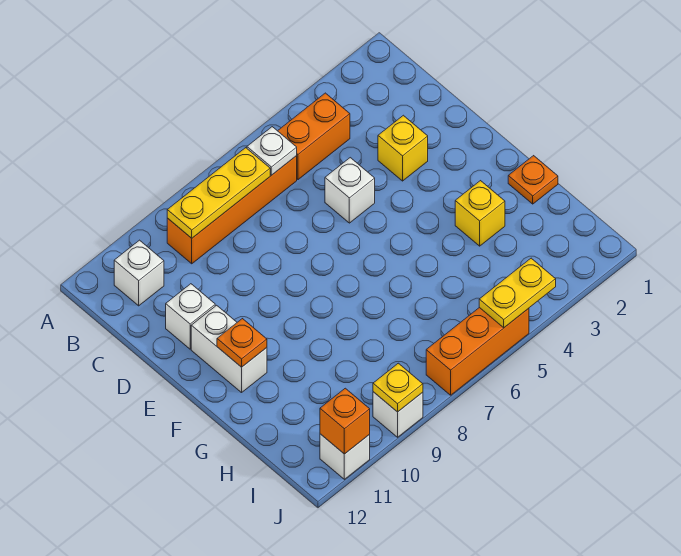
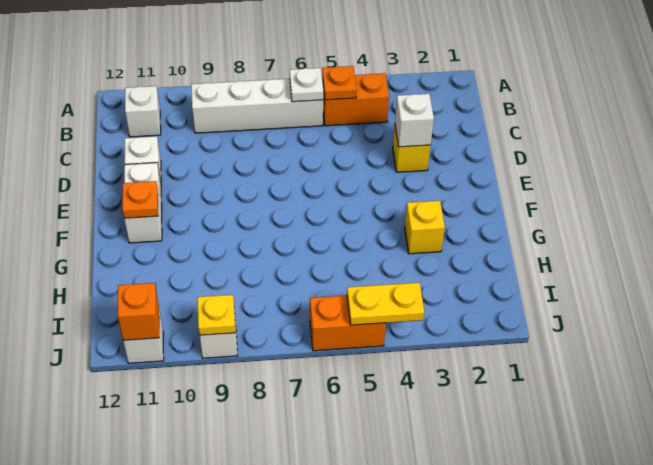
orange brick B6:B9 level 1 -> white brick B6:B9 level 1
yellow plate B7:B9 level 2 -> none
white brick D5 level 1 -> white brick D3 level 2
orange plate G1 level 1 -> orange plate B5 level 2
orange brick J5:J7 level 1 -> orange brick J5:J6 level 1

